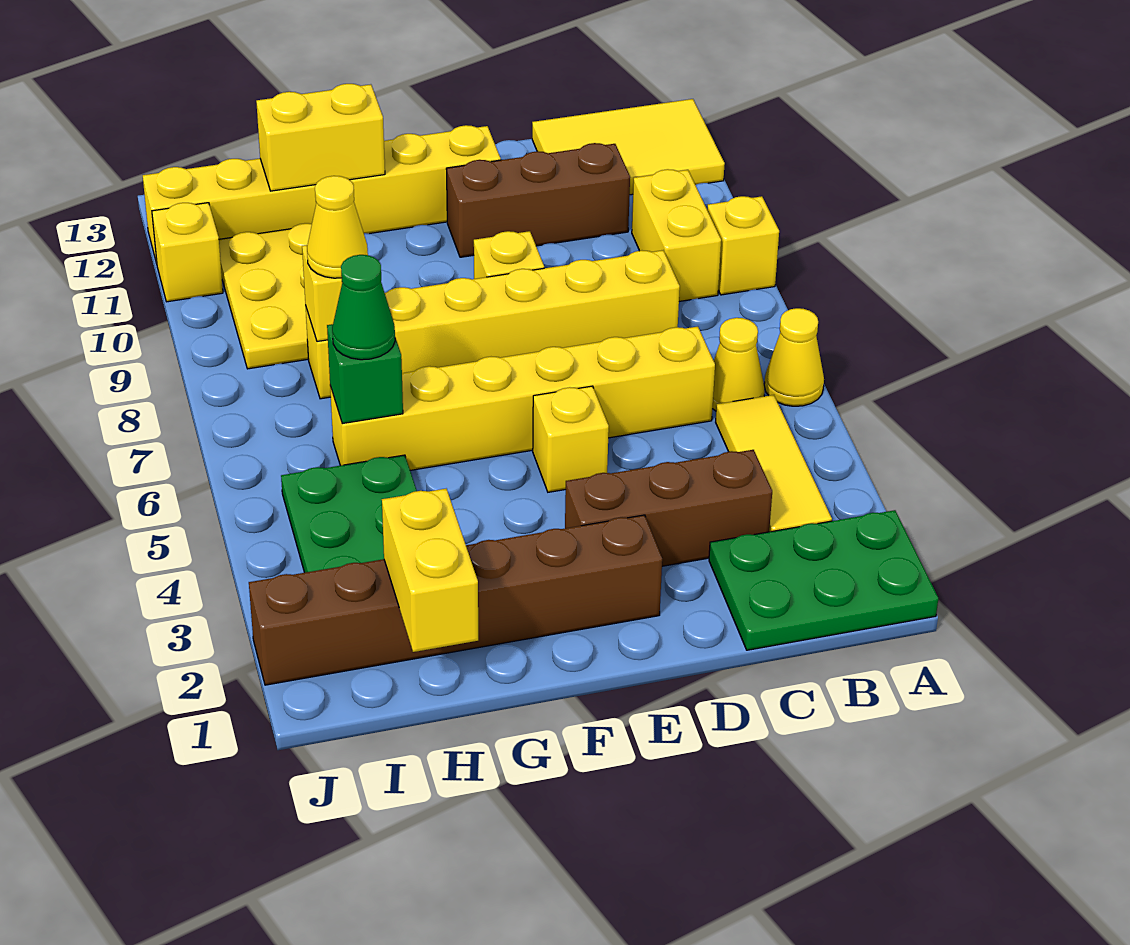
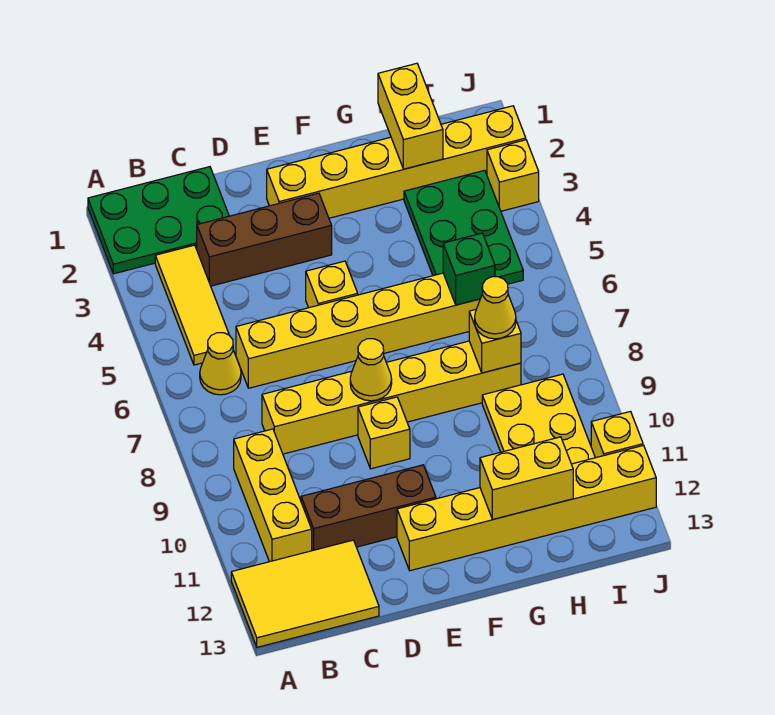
yellow cone A6 level 1 -> yellow cone E8 level 2
yellow brick A9 level 1 -> yellow brick J3 level 1
yellow brick B9:B10 level 1 -> yellow brick B9:B11 level 1
brown brick E2:J2 level 1 -> yellow brick E2:J2 level 1
green cone H6 level 3 -> none

